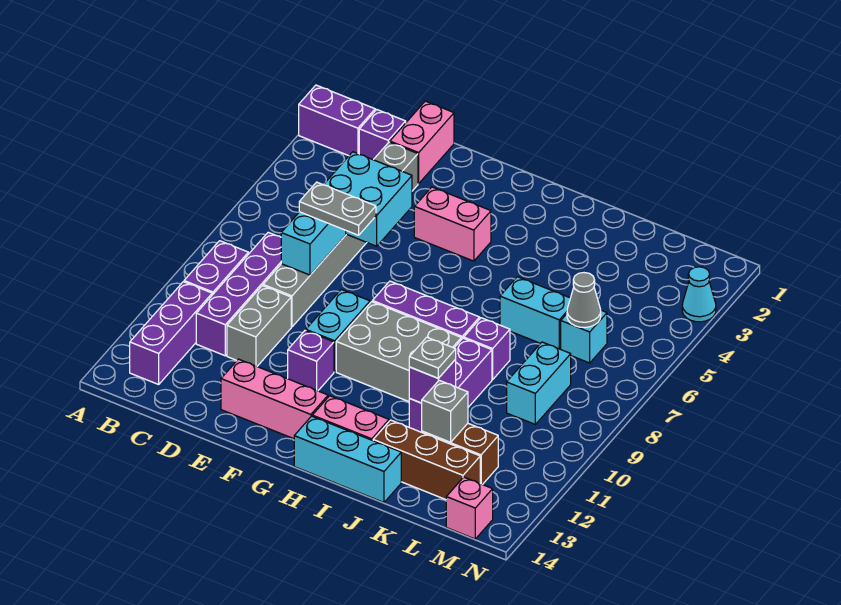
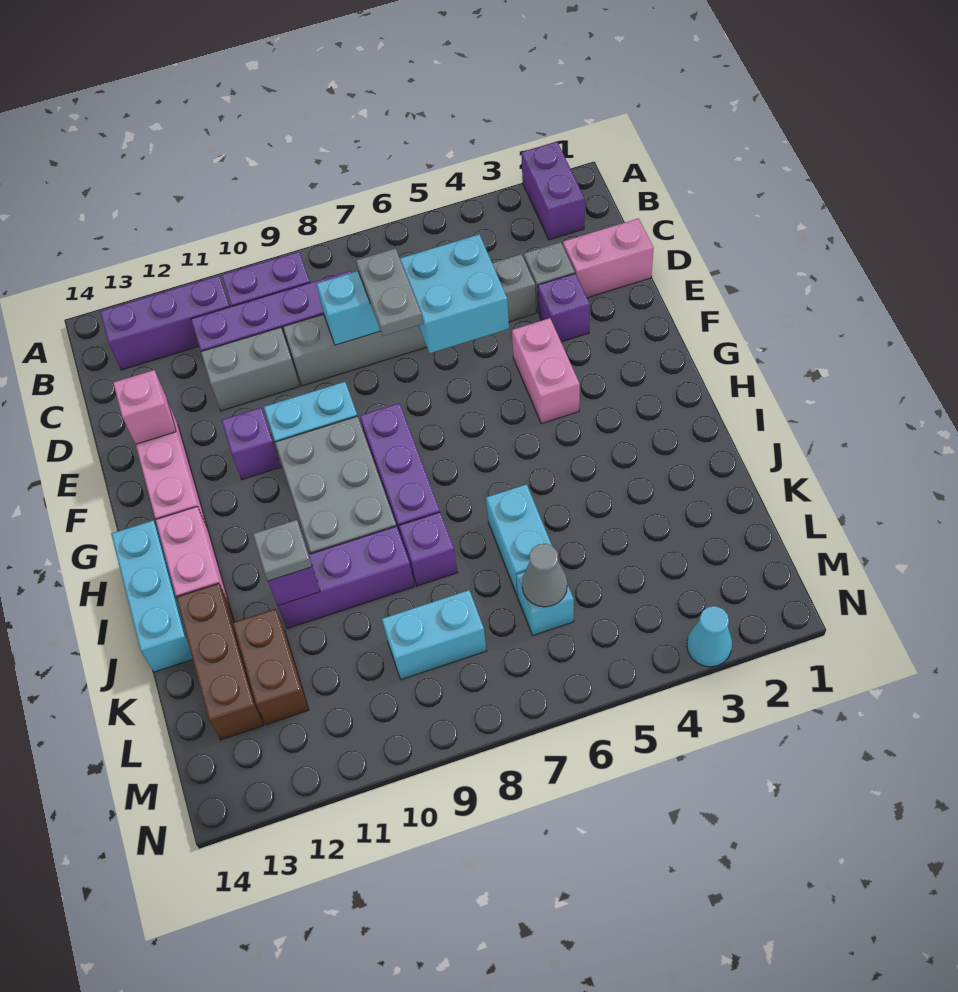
purple brick C2 level 1 -> purple brick E3 level 1
grey brick K12 level 2 -> none
pink brick M14 level 1 -> pink brick E13 level 2

